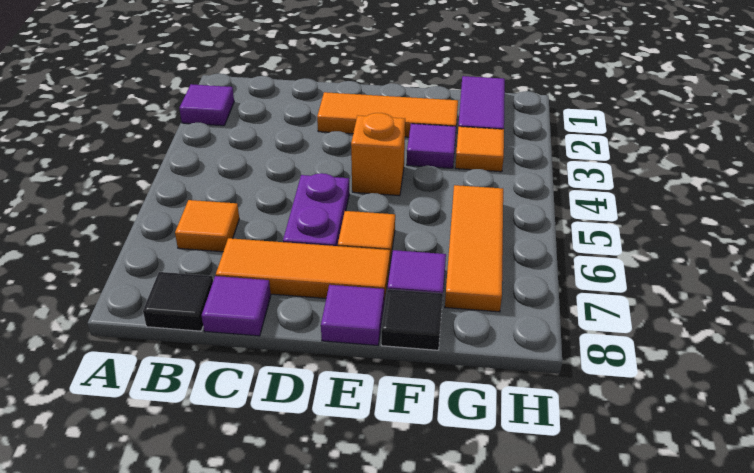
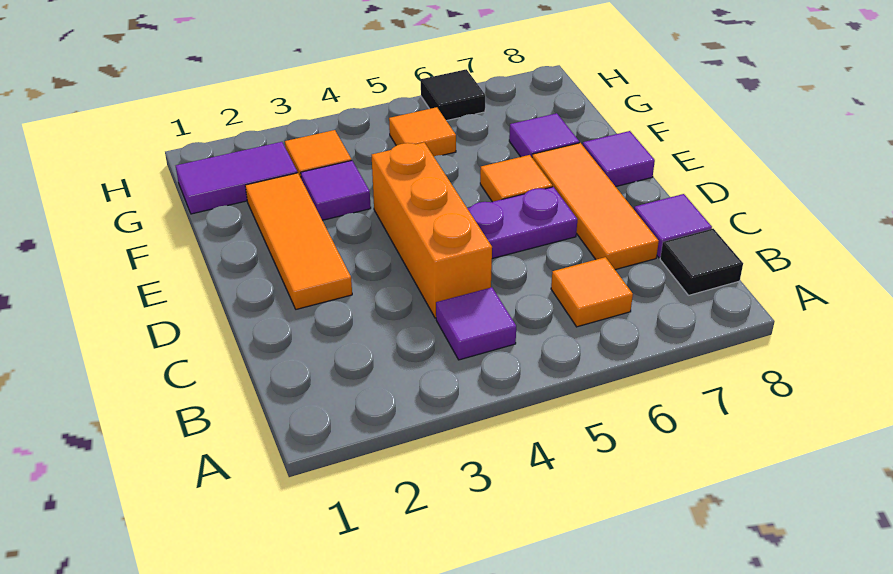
purple tile A2 level 1 -> purple tile B4 level 1
orange brick E4 level 1 -> orange brick C4:E4 level 1
black tile F8 level 1 -> black tile H6 level 1
orange tile G5:G7 level 1 -> orange tile G5 level 1

